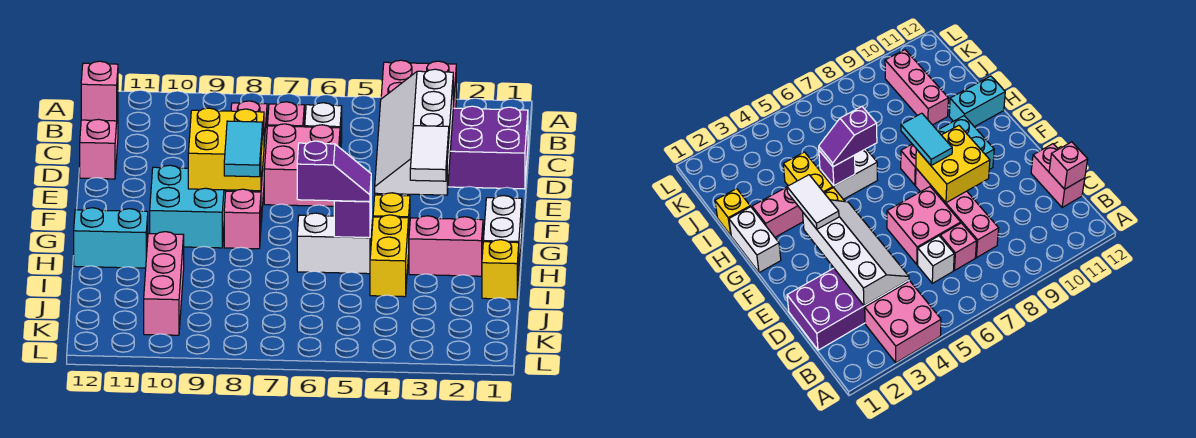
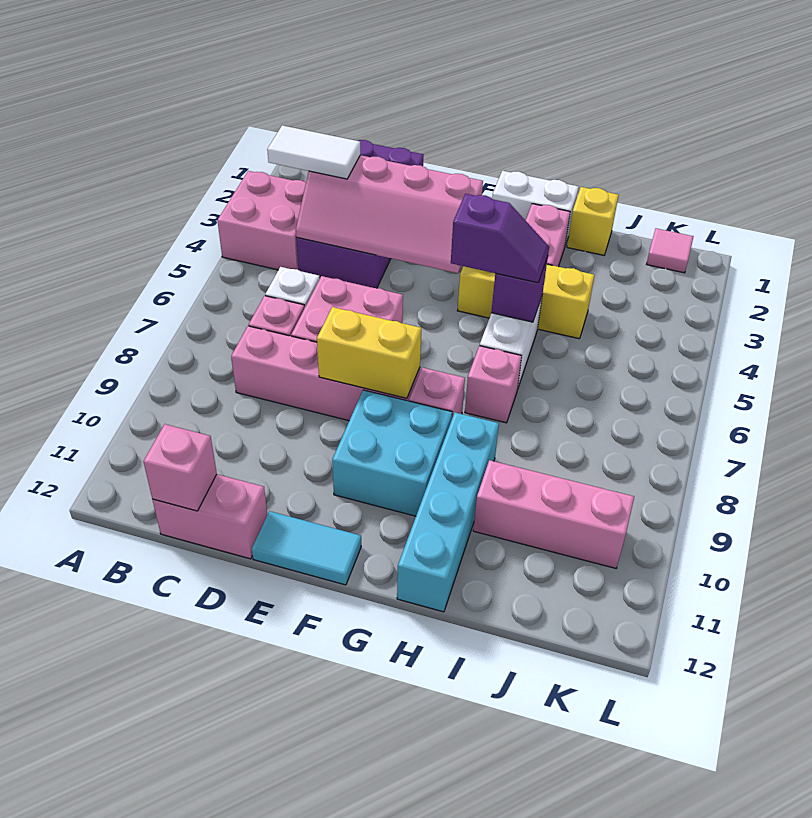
white slope C3:F4 level 2 top 3 -> pink slope C3:F4 level 2 top 3
yellow brick E8:F9 level 2 -> yellow brick E8:F8 level 2
white tile F3:G3 level 3 -> white tile B3:C3 level 3
cyan tile F8:G8 level 3 -> cyan tile E12:F12 level 1
purple slope H5:H6 level 3 top 6 -> purple slope G5:H5 level 3 top G
none -> pink brick H7 level 1
cyan brick H11:H12 level 1 -> cyan brick H9:H12 level 1
none -> pink tile K1 level 1

